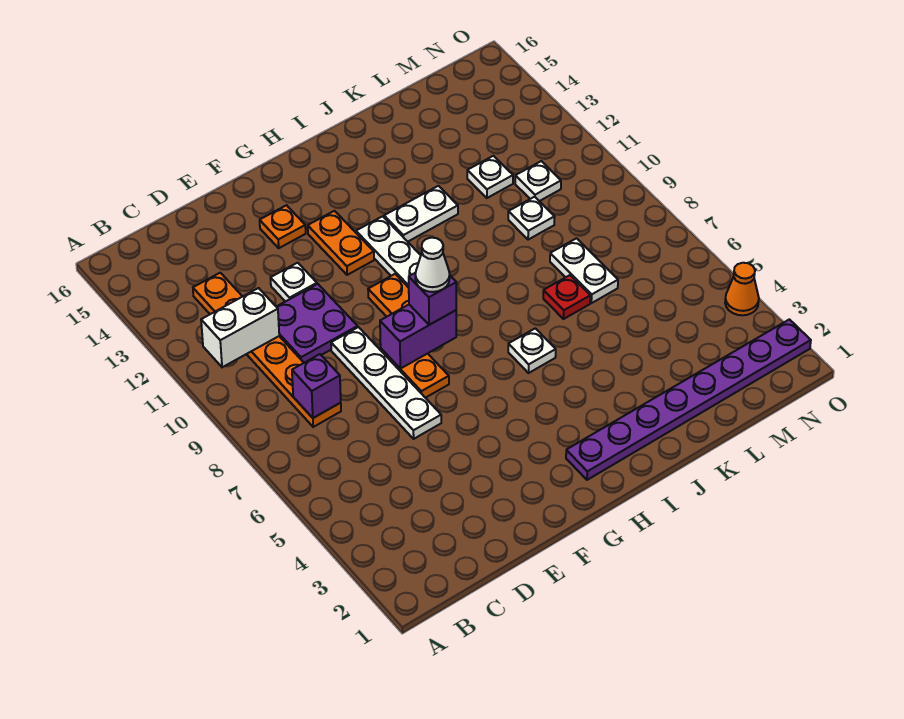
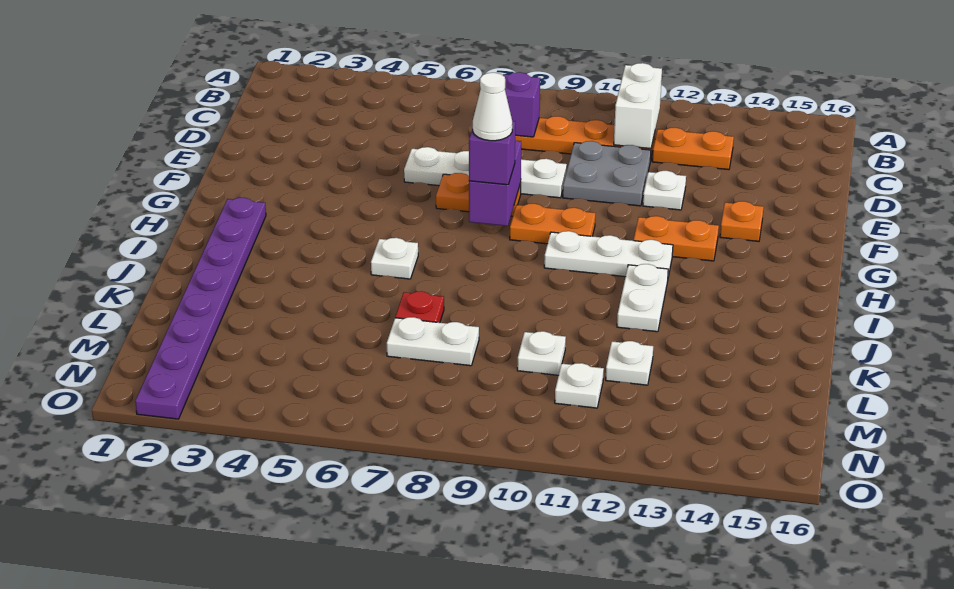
purple plate D10:E11 level 1 -> grey plate D10:E11 level 1
orange cone O4 level 1 -> none

